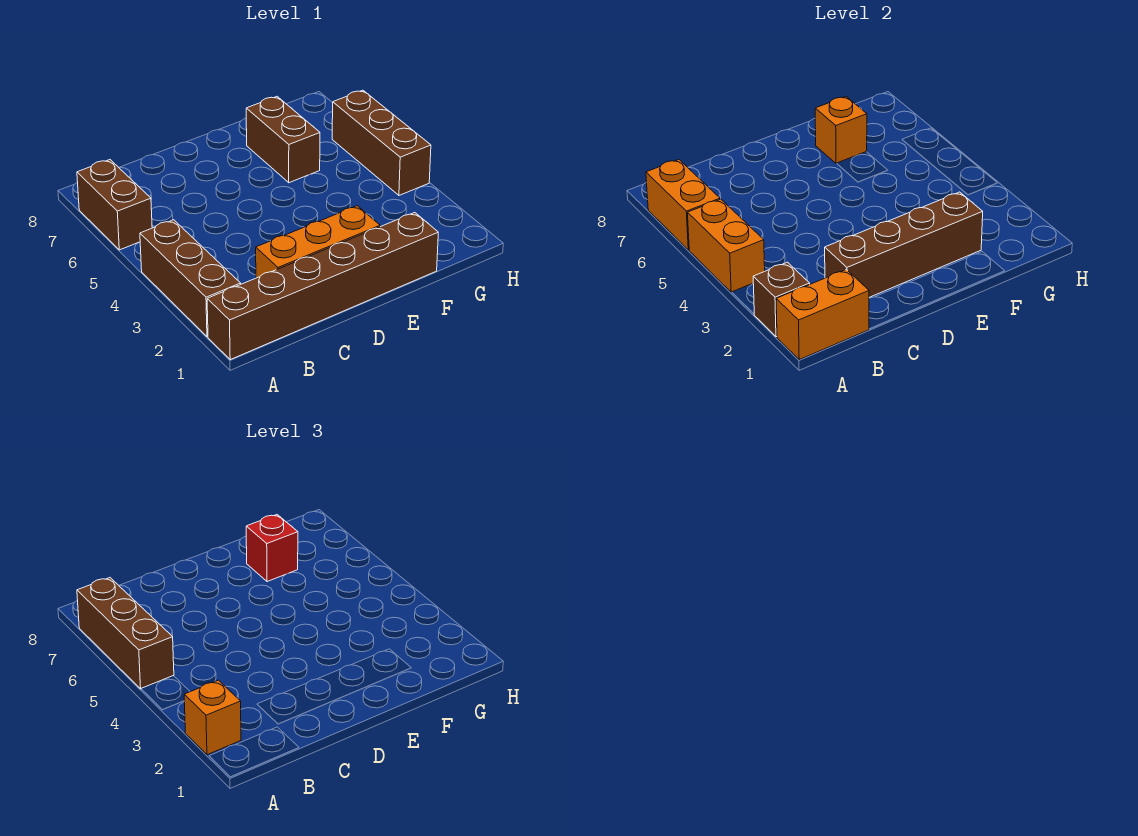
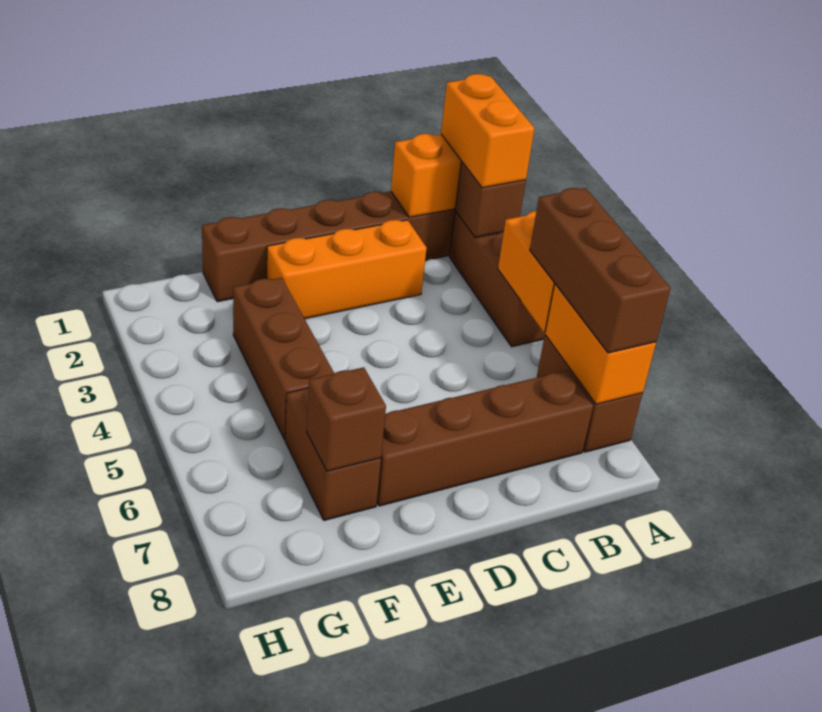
orange brick A2 level 3 -> orange brick A1:A2 level 3
brown brick C2:F2 level 2 -> brown brick B7:E7 level 1
orange brick F7 level 2 -> brown brick F7 level 2
red brick F7 level 3 -> none
brown brick H4:H6 level 1 -> brown brick F3:F5 level 1

